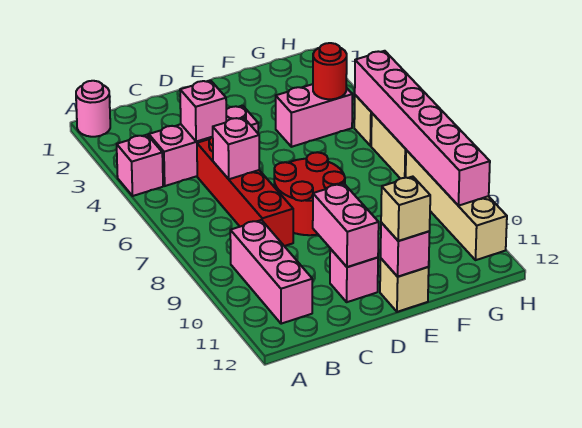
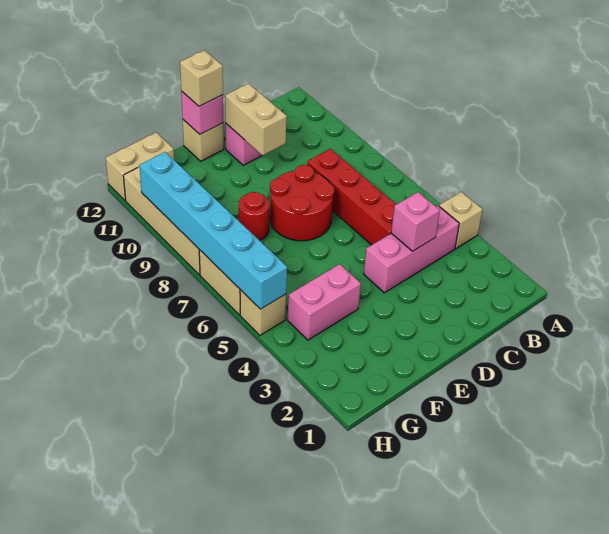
pink round brick A1 level 1 -> none
pink brick A4 level 1 -> tan brick A4 level 1
pink brick B9:B11 level 1 -> none
pink brick C6 level 2 -> none
pink brick D10:D11 level 2 -> tan brick D10:D11 level 2
red round brick G4 level 2 -> red round brick F8 level 1
none -> tan brick G12:H12 level 1
pink brick H5:H10 level 2 -> cyan brick H5:H10 level 2

